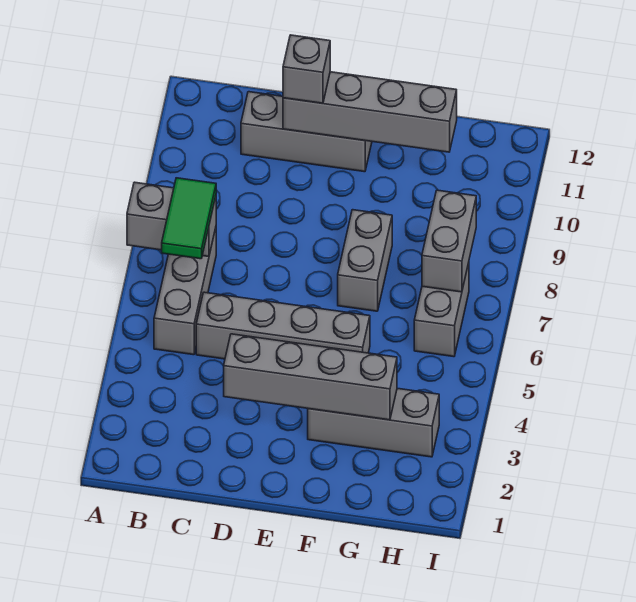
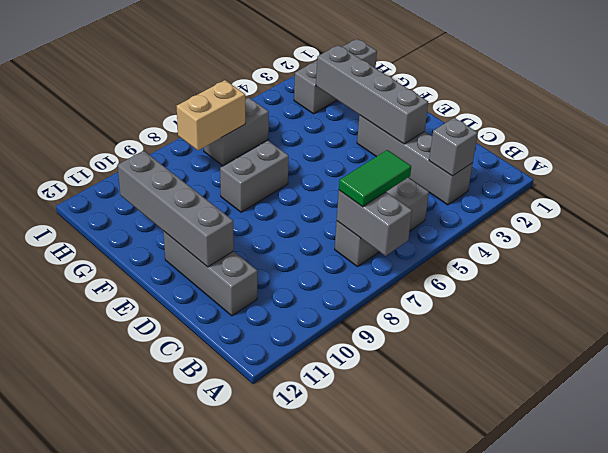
grey brick C5:F5 level 1 -> grey brick B3:E3 level 1
grey brick D11 level 3 -> grey brick B3 level 2
grey brick F3:H3 level 1 -> grey brick H1:H3 level 1
grey brick H7:H8 level 2 -> tan brick H7:H8 level 2

